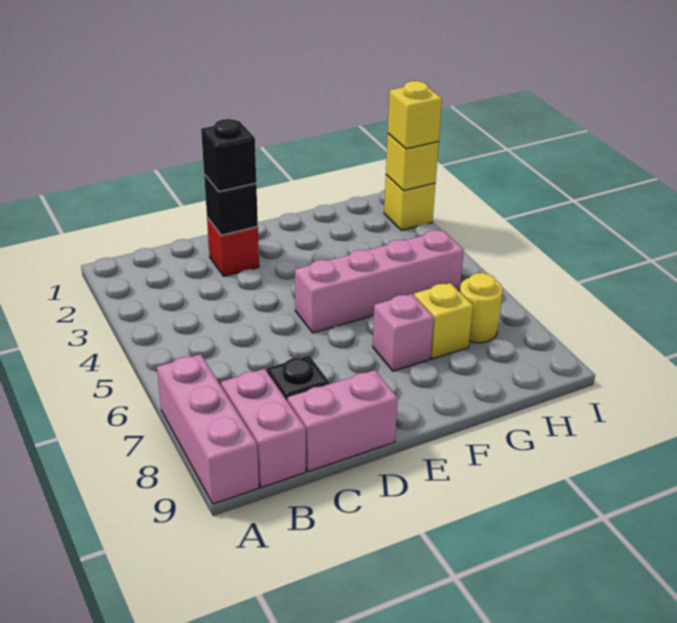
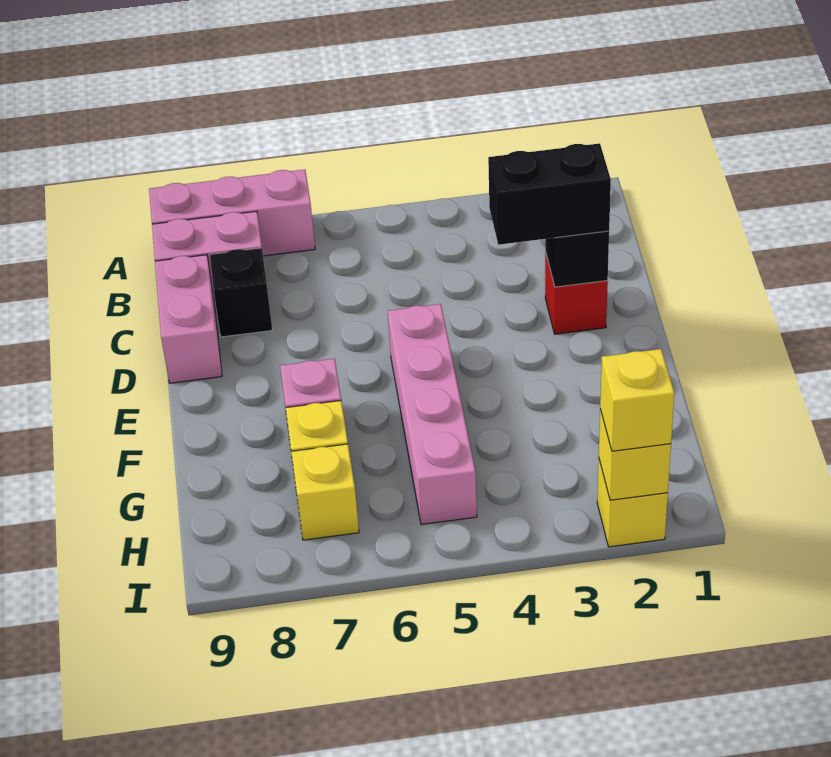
black brick D2 level 3 -> black brick D2:D3 level 3
yellow round brick H7 level 1 -> yellow brick H7 level 1

